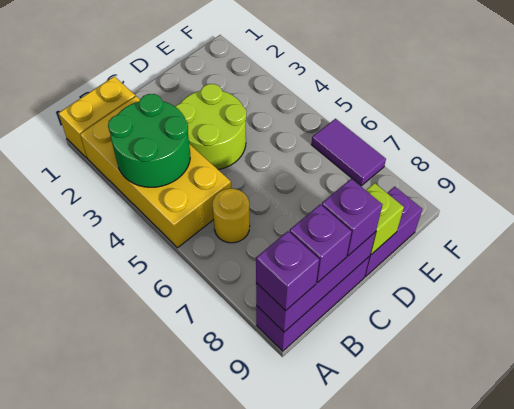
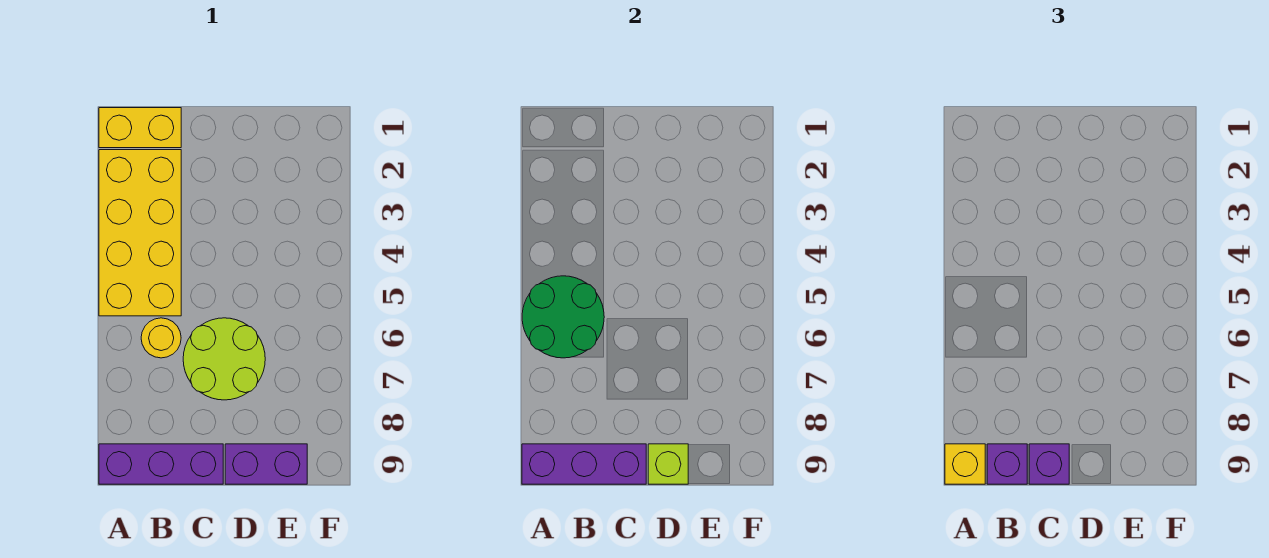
green round brick A3:B4 level 2 -> green round brick A5:B6 level 2
purple brick A9 level 3 -> yellow brick A9 level 3
lime round brick C3:D4 level 1 -> lime round brick C6:D7 level 1
purple tile F6:F7 level 1 -> none

